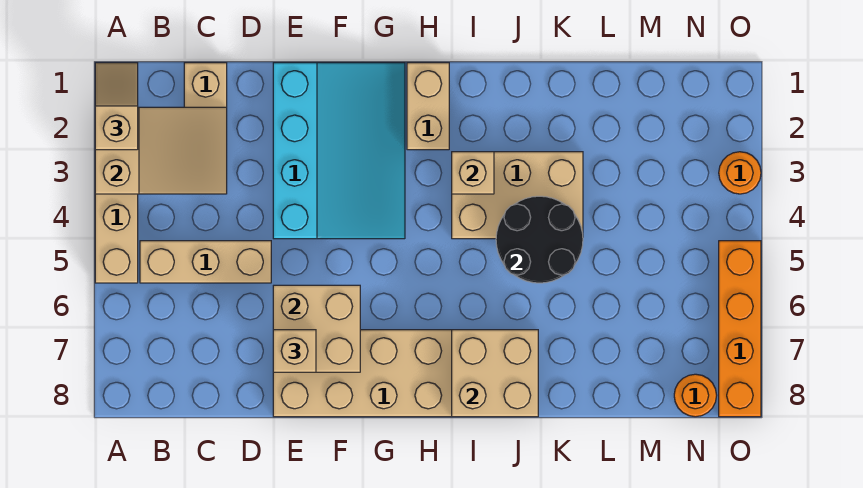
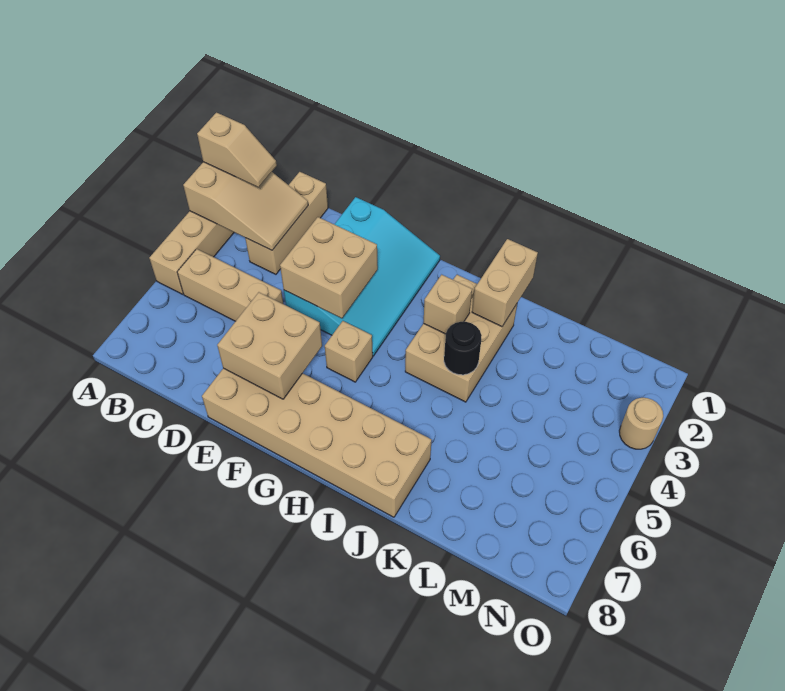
tan slope A1:A2 level 3 top 2 -> tan slope A2:B2 level 3 top A
tan brick E7 level 3 -> tan brick G5 level 1
tan brick H1:H2 level 1 -> tan brick J1:J2 level 2
tan brick I3:K4 level 1 -> tan brick I2:J4 level 1
tan brick I7:J8 level 2 -> tan brick E3:F4 level 2
black round brick J4:K5 level 2 -> black round brick J4 level 2
orange round brick N8 level 1 -> none
orange round brick O3 level 1 -> tan round brick O3 level 1
orange brick O5:O8 level 1 -> none

